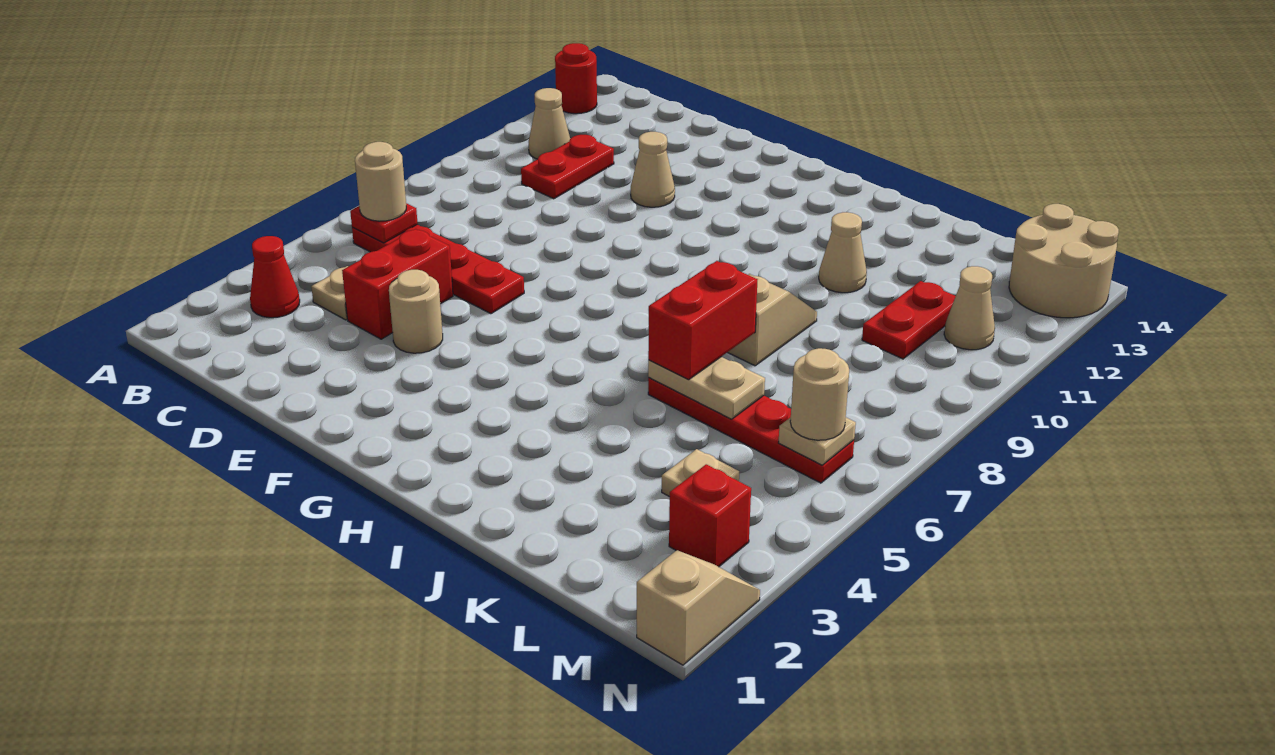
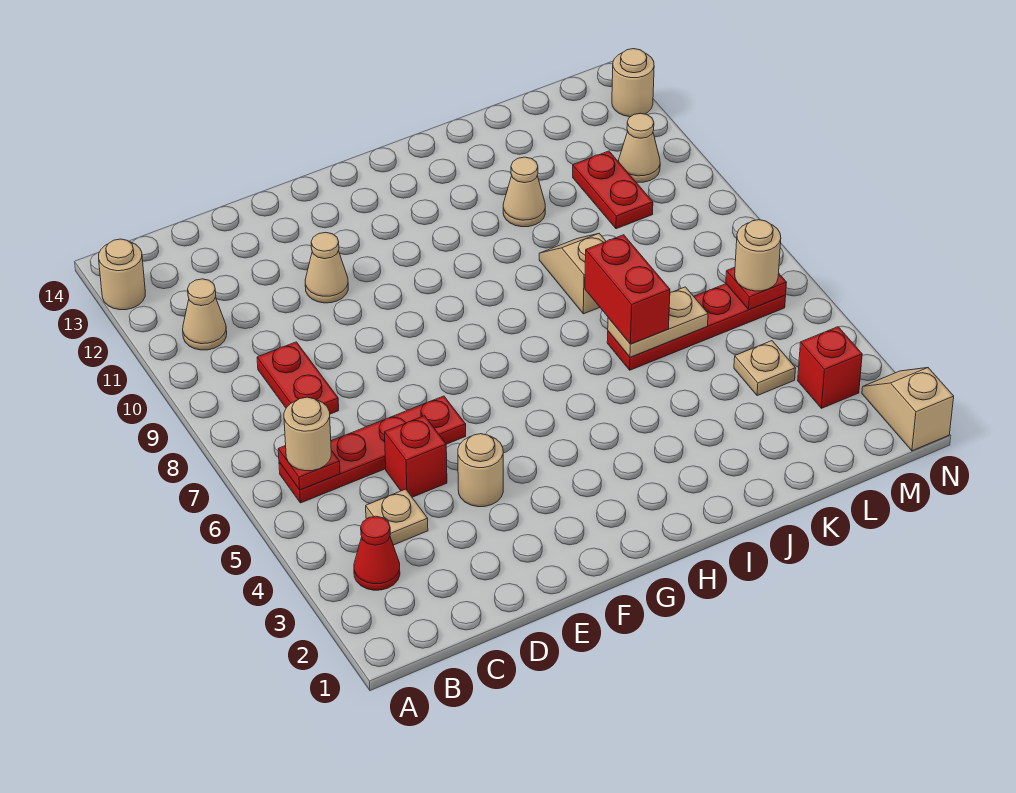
red round brick A13 level 1 -> tan round brick A13 level 1
red plate C10:C11 level 1 -> red plate C8:C9 level 1
red brick D4:D5 level 1 -> red brick D5 level 1
tan plate M6 level 2 -> red plate M6 level 2
tan round brick M13:N14 level 1 -> tan round brick N13 level 1

